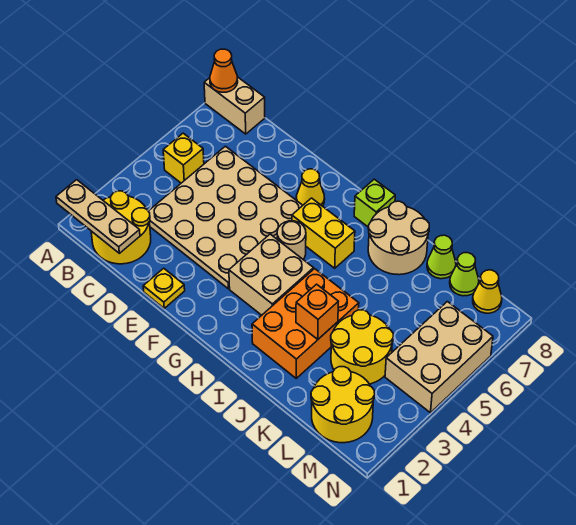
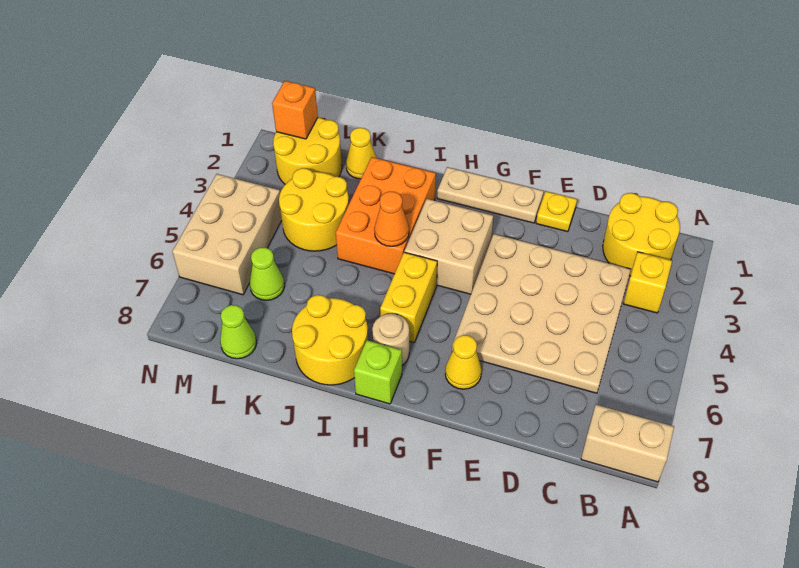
tan plate A1:C1 level 2 -> tan plate F1:H1 level 1
orange cone A8 level 2 -> orange cone I4 level 2
yellow brick B5 level 1 -> yellow brick B3 level 1
tan round brick G5 level 1 -> tan round brick H7 level 1
yellow brick G6:H6 level 1 -> yellow brick H5:H6 level 1
tan round brick I7:J8 level 1 -> yellow round brick I7:J8 level 1
orange brick J3 level 2 -> orange brick M1 level 2
lime cone K8 level 1 -> lime cone L6 level 1
yellow cone M8 level 1 -> yellow cone K1 level 1

